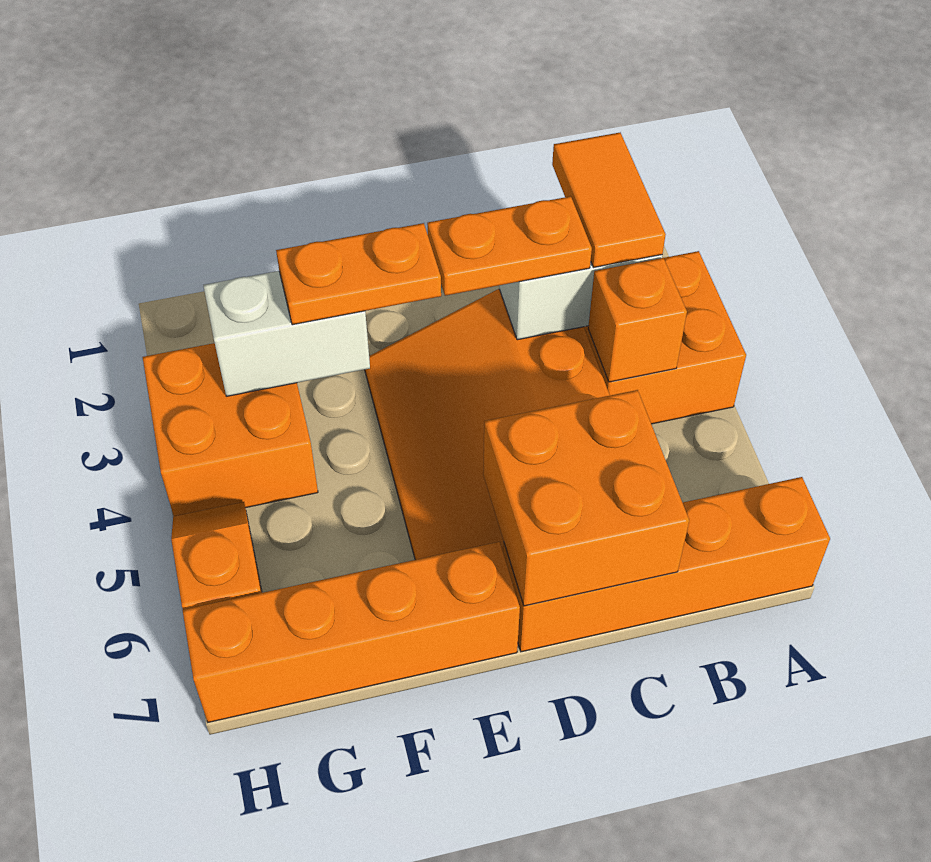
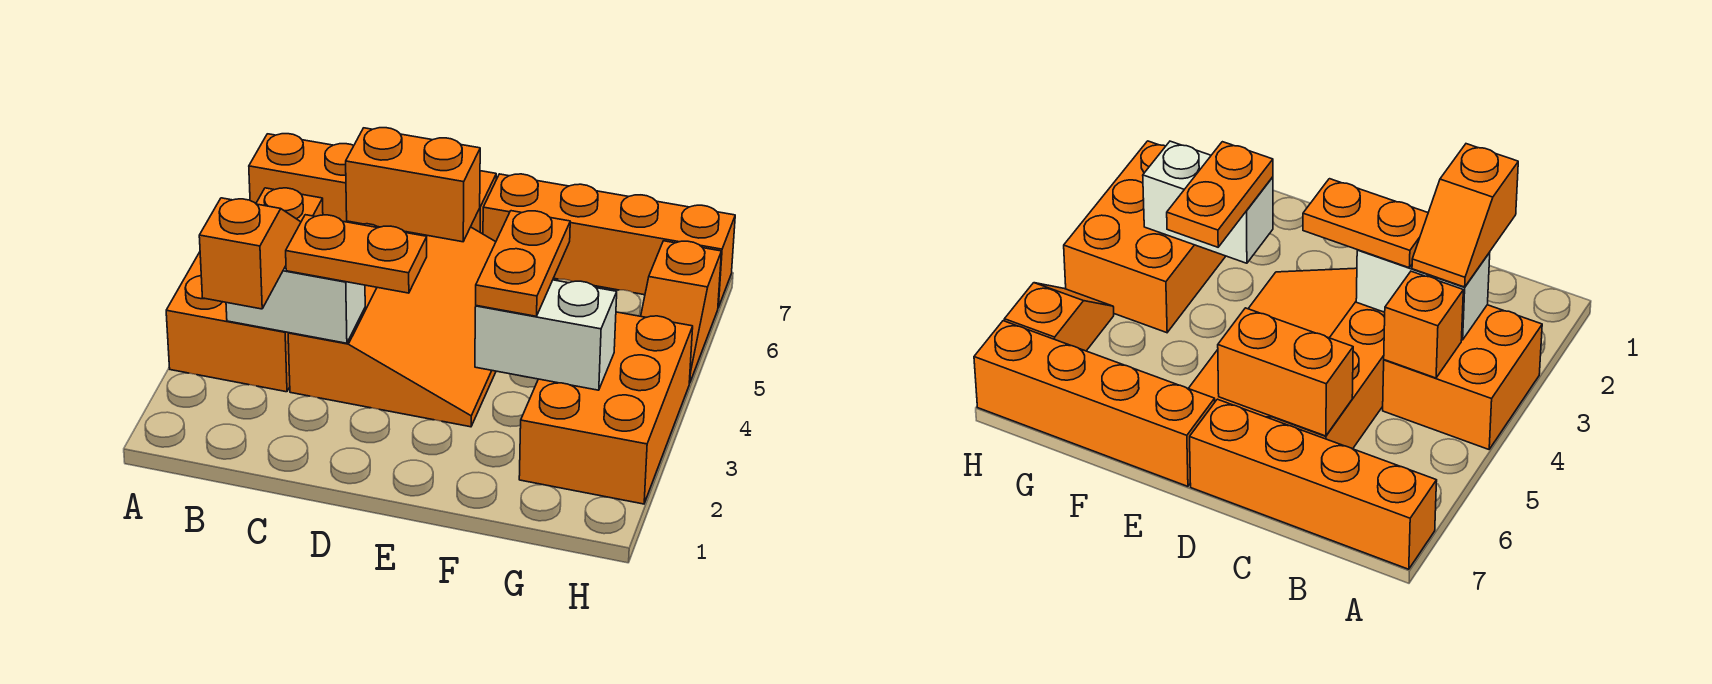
orange tile B2:B3 level 3 -> orange slope B2:B3 level 3 top 2
orange brick C6:D7 level 2 -> orange brick C6:D6 level 2
orange plate E3:F3 level 3 -> orange plate F3:F4 level 3
orange brick G3:H4 level 1 -> orange brick G2:H4 level 1

